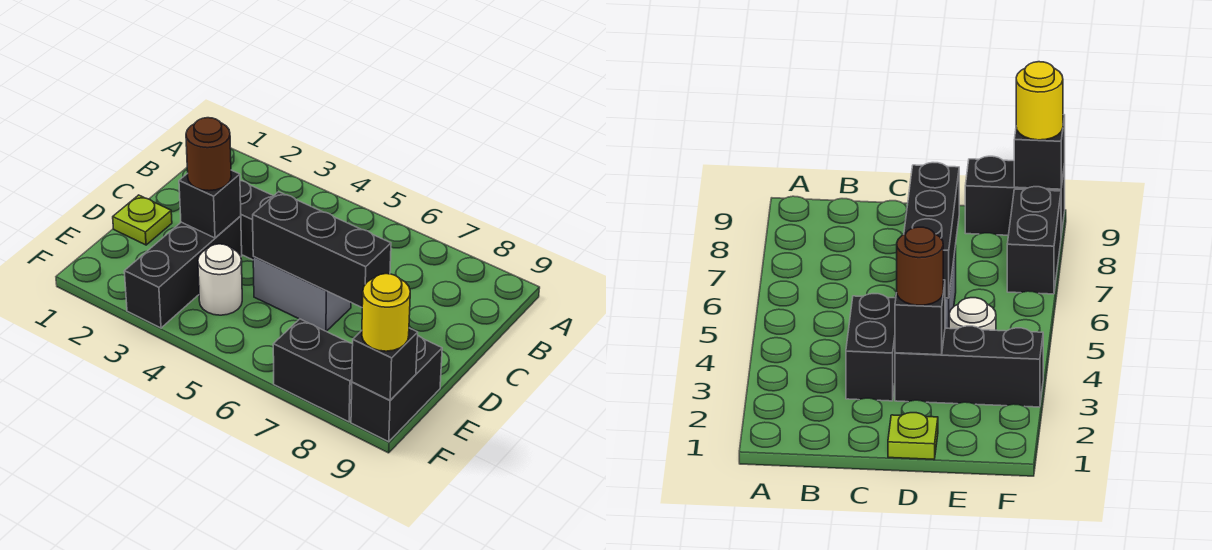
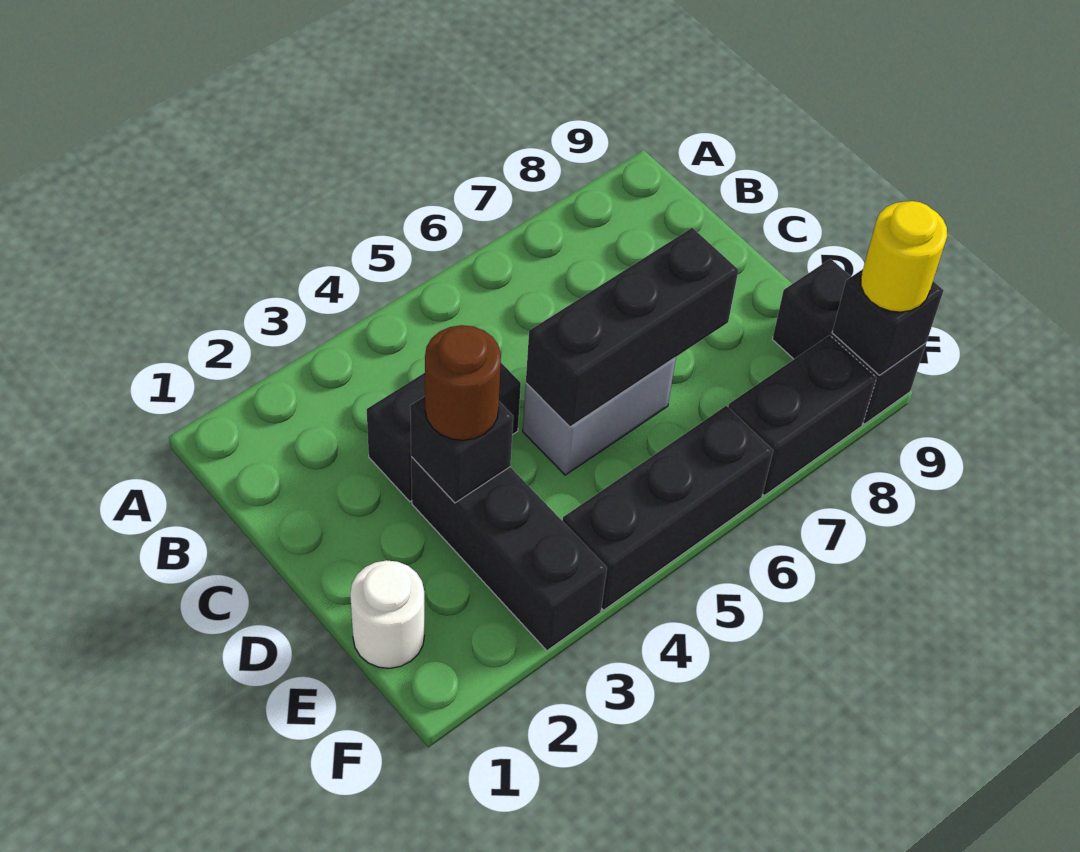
lime plate D1 level 1 -> none
white round brick E4 level 1 -> white round brick E1 level 1
none -> black brick F4:F6 level 1

